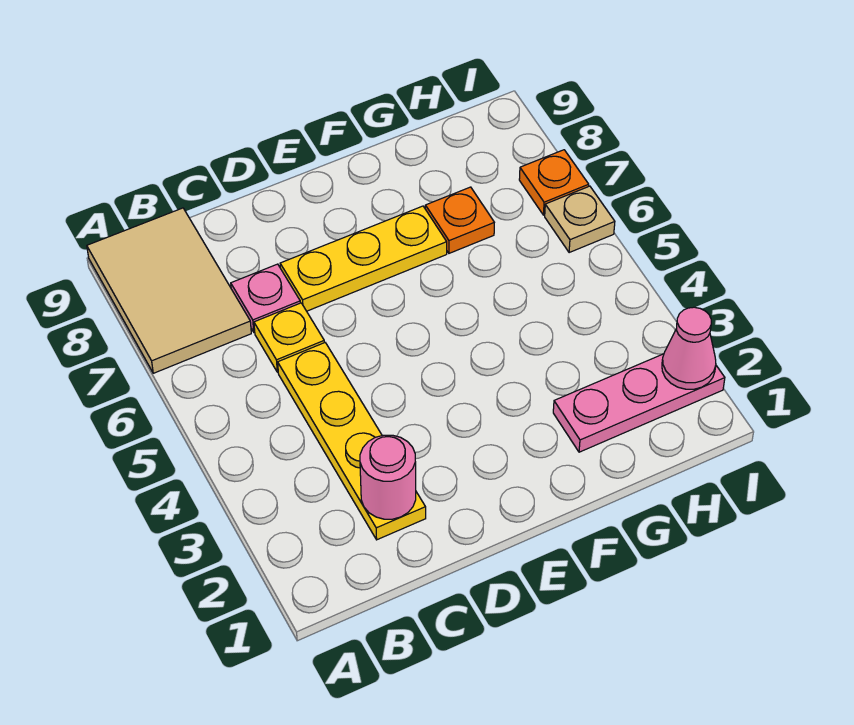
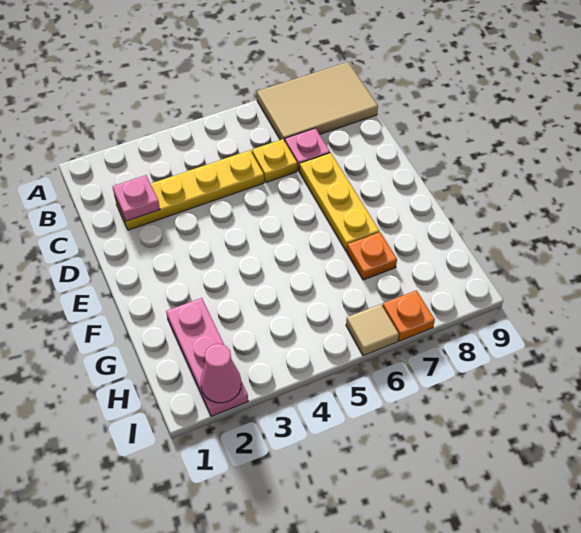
pink round brick C2 level 2 -> pink plate C2 level 2
tan plate I6 level 1 -> tan tile I6 level 1

